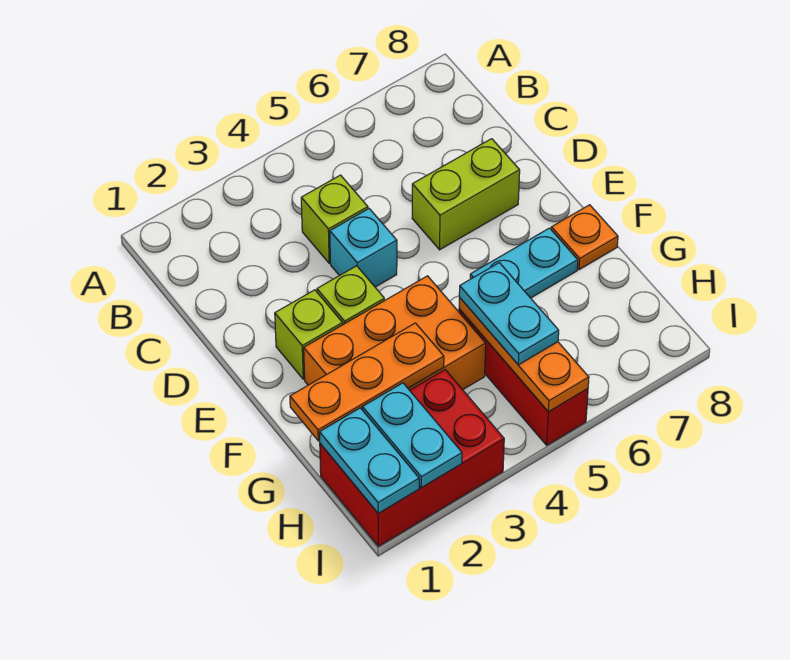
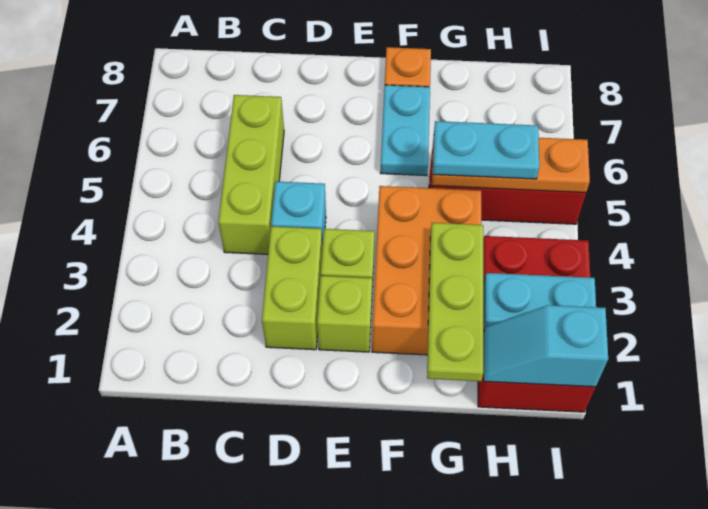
lime brick C4 level 1 -> lime brick C4:C6 level 1
lime brick D6:D7 level 1 -> lime brick D2:D3 level 1
orange plate G1:G3 level 2 -> lime plate G1:G3 level 2
cyan plate H1:I1 level 2 -> cyan slope H1:I1 level 2 top I

